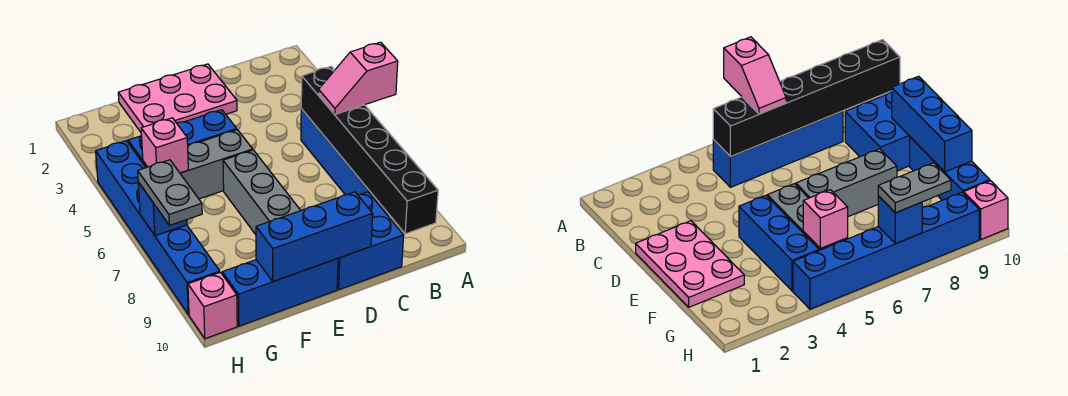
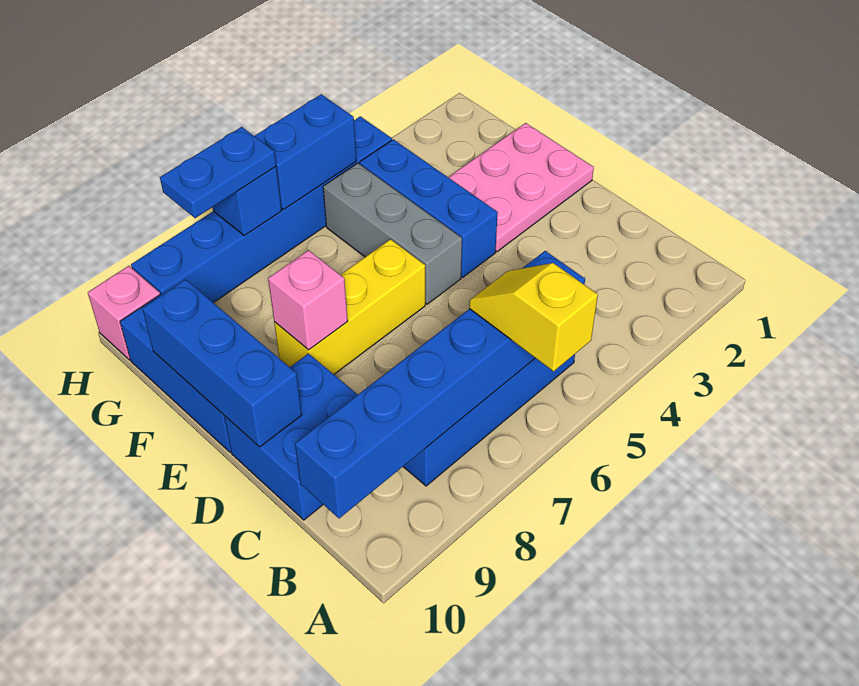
pink slope A6:B6 level 3 top A -> yellow slope A6:B6 level 3 top A
black brick B5:B10 level 2 -> blue brick B5:B10 level 2
pink plate D1:F2 level 1 -> pink plate E1:F3 level 1
grey brick E6:E8 level 1 -> yellow brick E6:E8 level 1
pink brick G5 level 2 -> pink brick E8 level 2
none -> blue brick H5:H6 level 2
grey plate H7:H8 level 3 -> blue plate H7:H8 level 3

